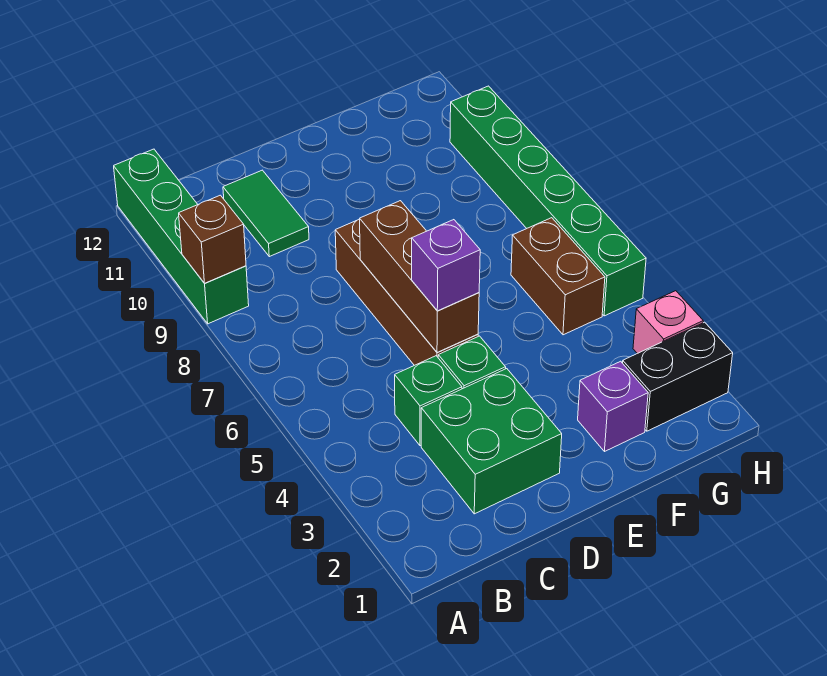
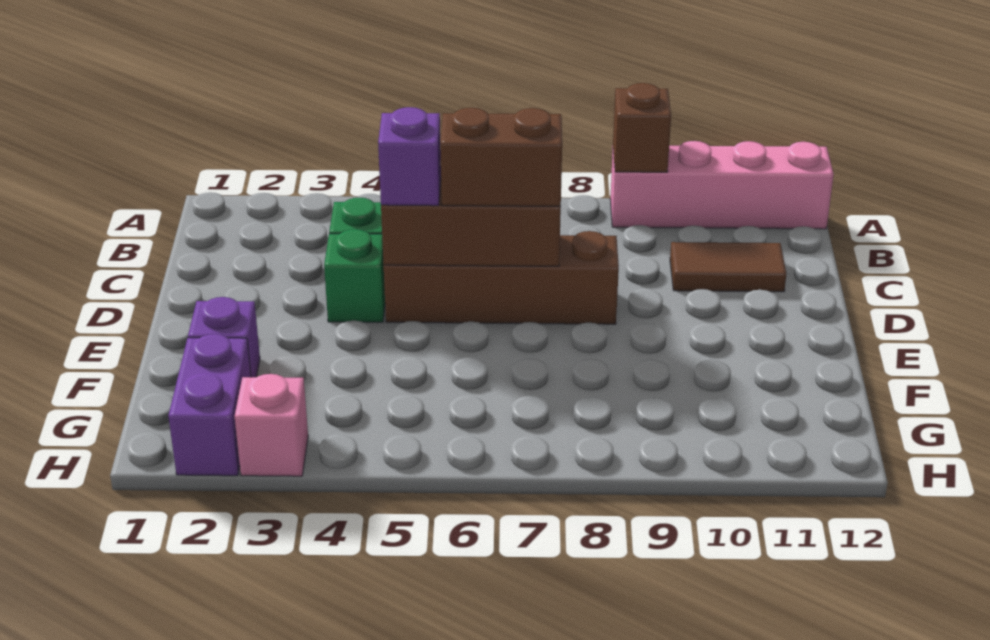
green brick A9:A12 level 1 -> pink brick A9:A12 level 1
green brick C2:D3 level 1 -> none
green tile C10:C11 level 1 -> brown tile C10:C11 level 1
black brick G2:H2 level 1 -> purple brick G2:H2 level 1
brown brick G5:G6 level 1 -> brown brick D6:D7 level 3
green brick H5:H10 level 1 -> none

